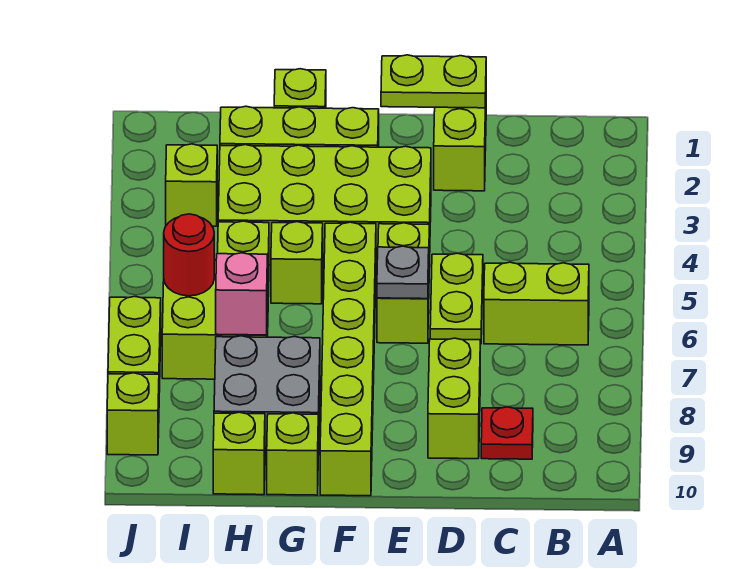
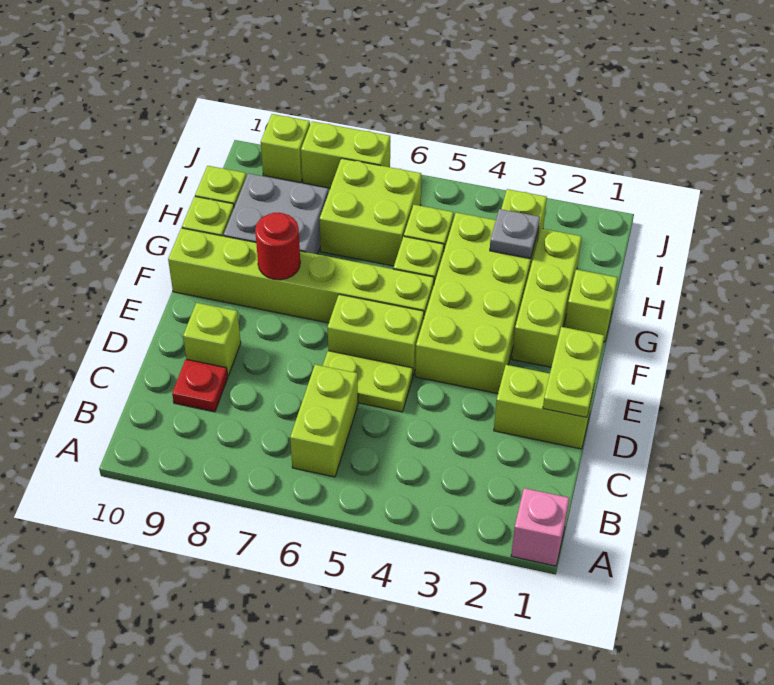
lime brick D8:D9 level 1 -> lime brick D9 level 1
grey plate E6 level 2 -> grey plate H3 level 2
pink brick H7 level 2 -> pink brick A1 level 1
red round brick I6 level 2 -> red round brick F8 level 2

